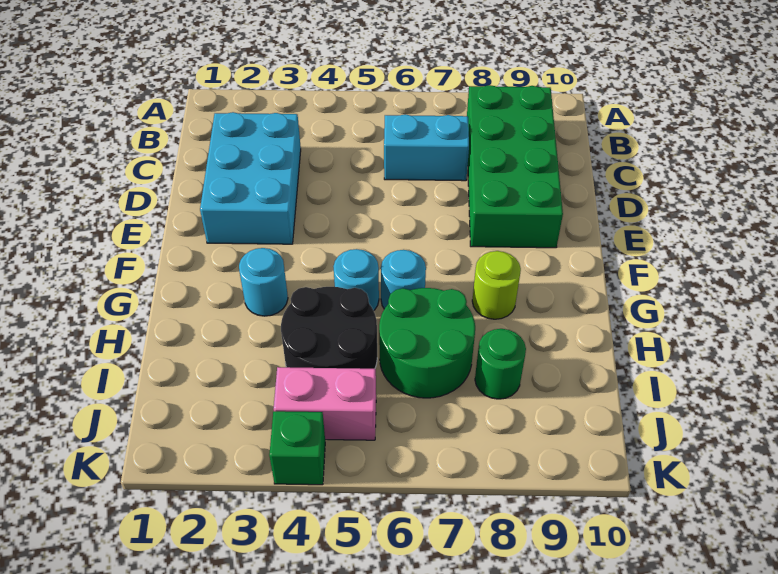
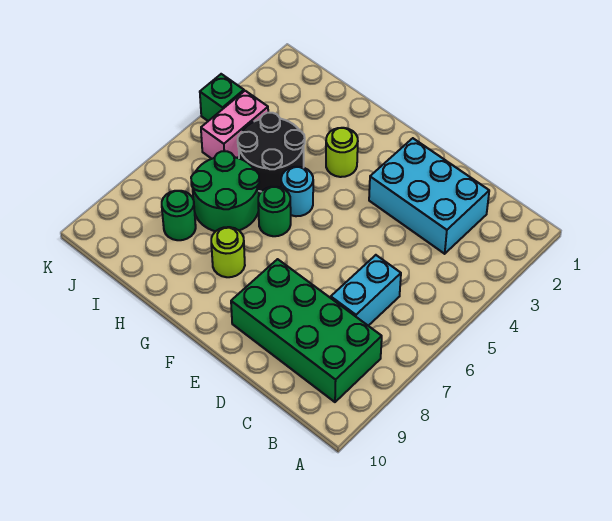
cyan round brick G3 level 1 -> lime round brick G3 level 1
cyan round brick G6 level 1 -> green round brick G6 level 1

